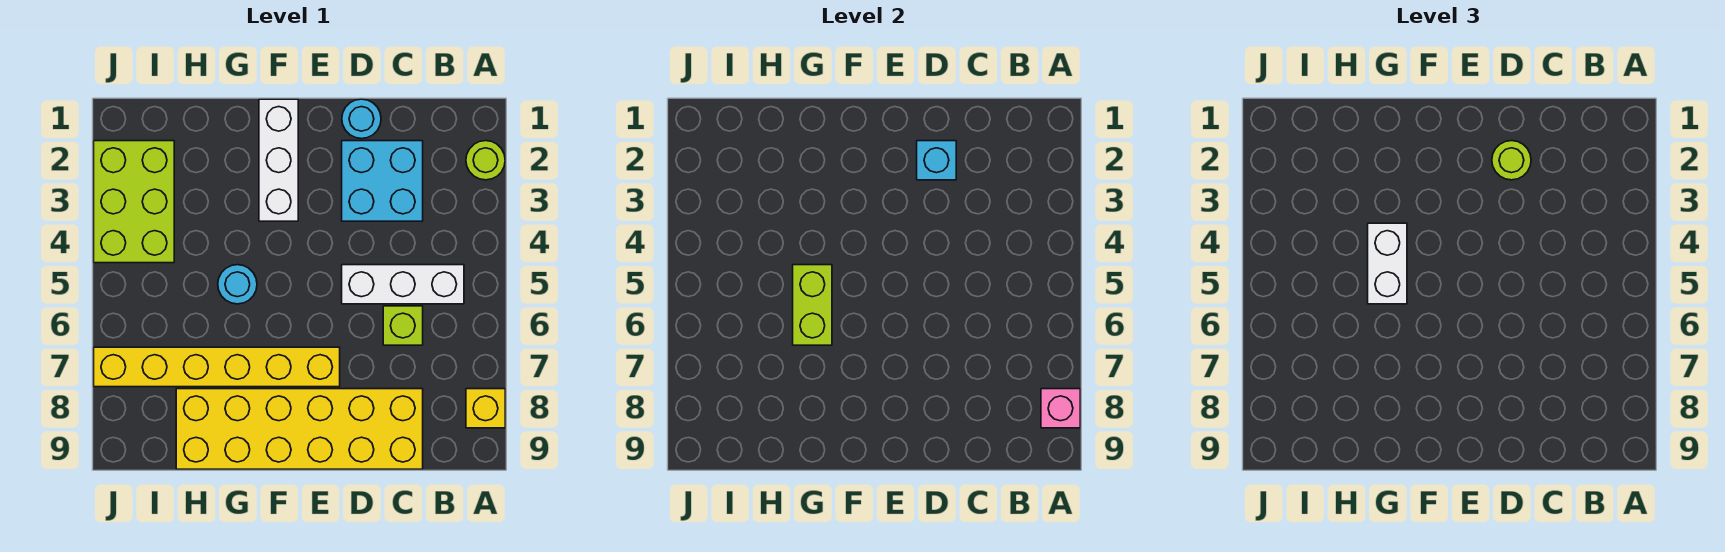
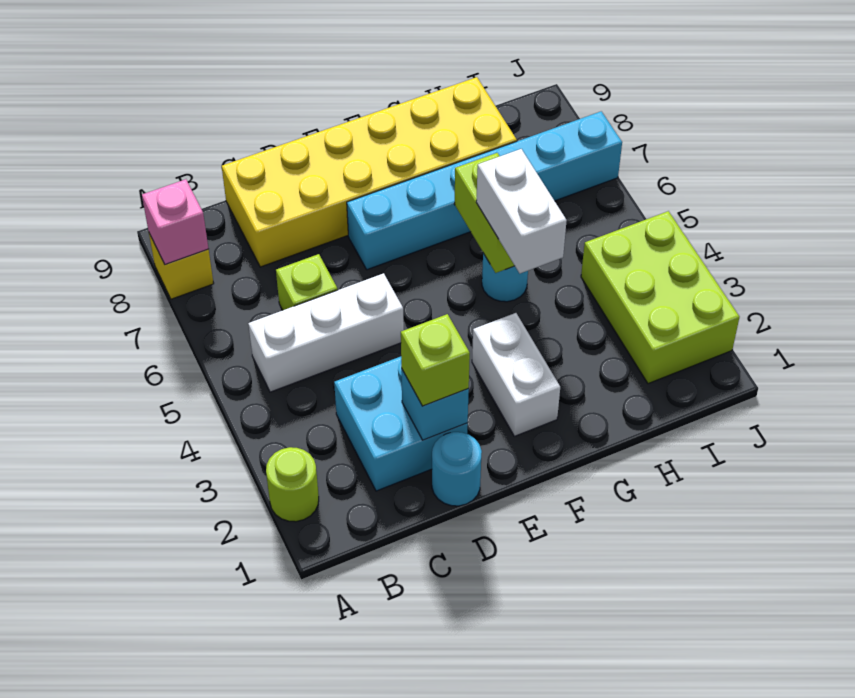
lime round brick D2 level 3 -> lime brick D2 level 3
yellow brick E7:J7 level 1 -> cyan brick E7:J7 level 1
white brick F1:F3 level 1 -> white brick F2:F3 level 1

